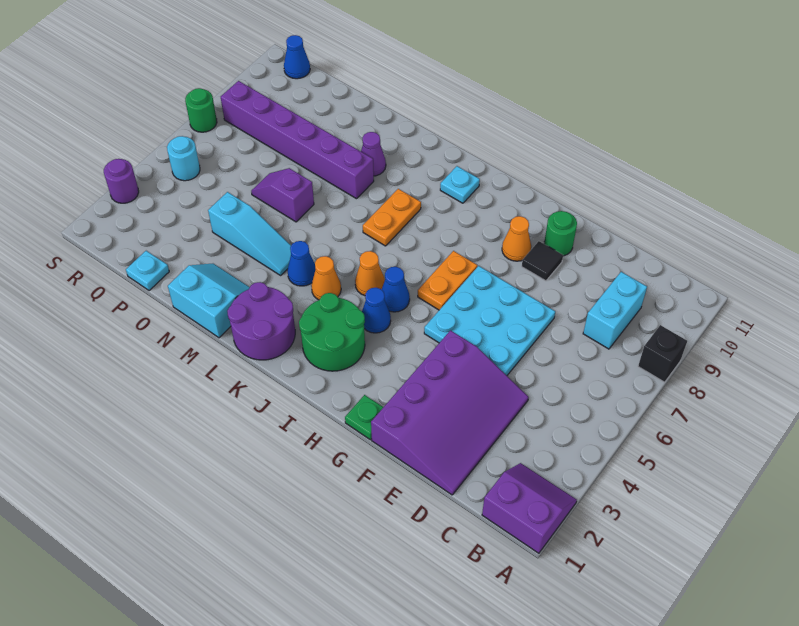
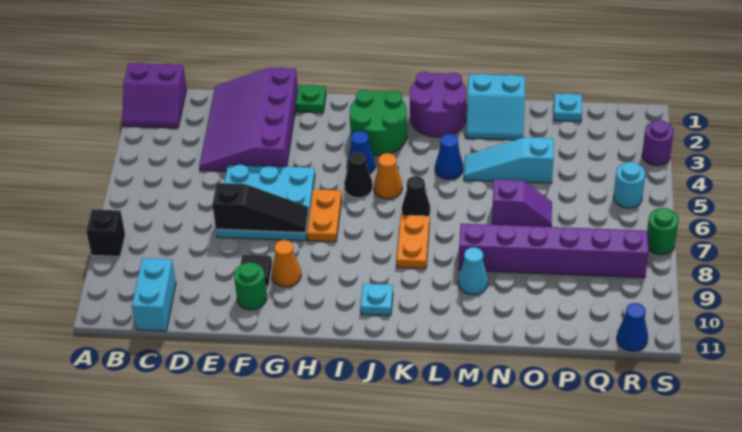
cyan brick C8:C9 level 1 -> cyan brick C10:C11 level 1
none -> black slope E7:G7 level 2 top E
blue cone I5 level 1 -> black cone I5 level 1
orange cone K4 level 1 -> none
none -> black cone K6 level 1
purple cone M9 level 1 -> cyan cone M9 level 1

